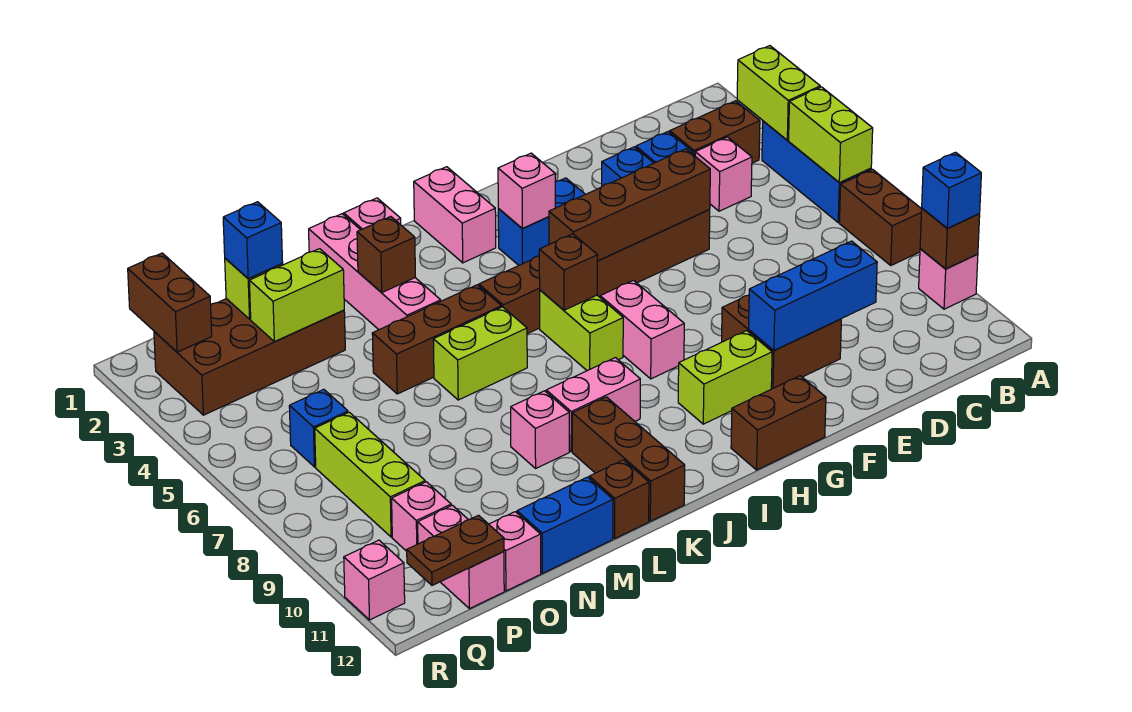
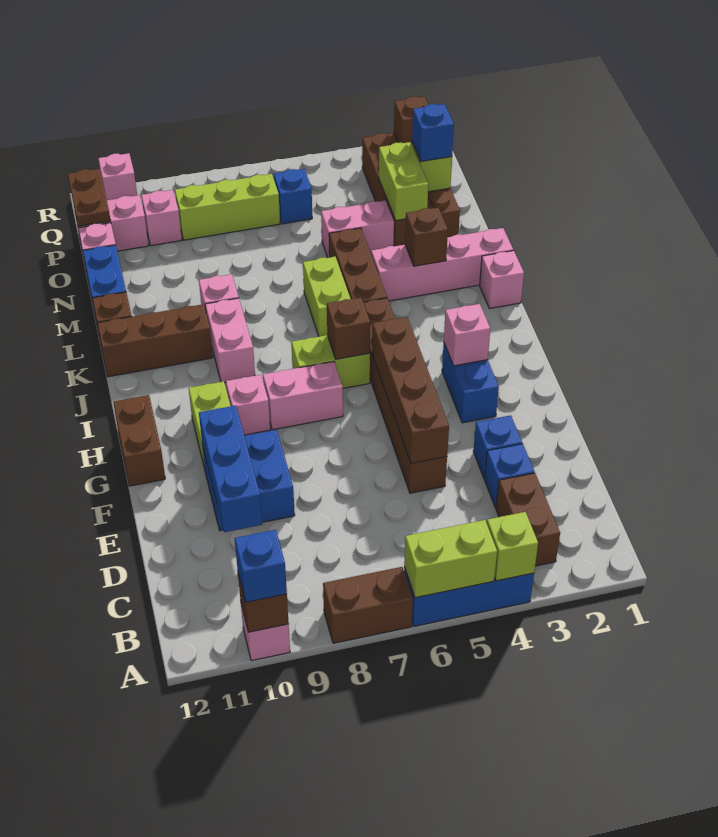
lime brick A3:A4 level 2 -> lime brick A4 level 2
pink brick C4 level 1 -> pink brick H9 level 1
brown brick E9:F10 level 1 -> blue brick E9:F10 level 1
pink brick I1:I2 level 1 -> pink brick N4:N5 level 1
brown brick Q1:Q2 level 2 -> brown brick Q2 level 2

